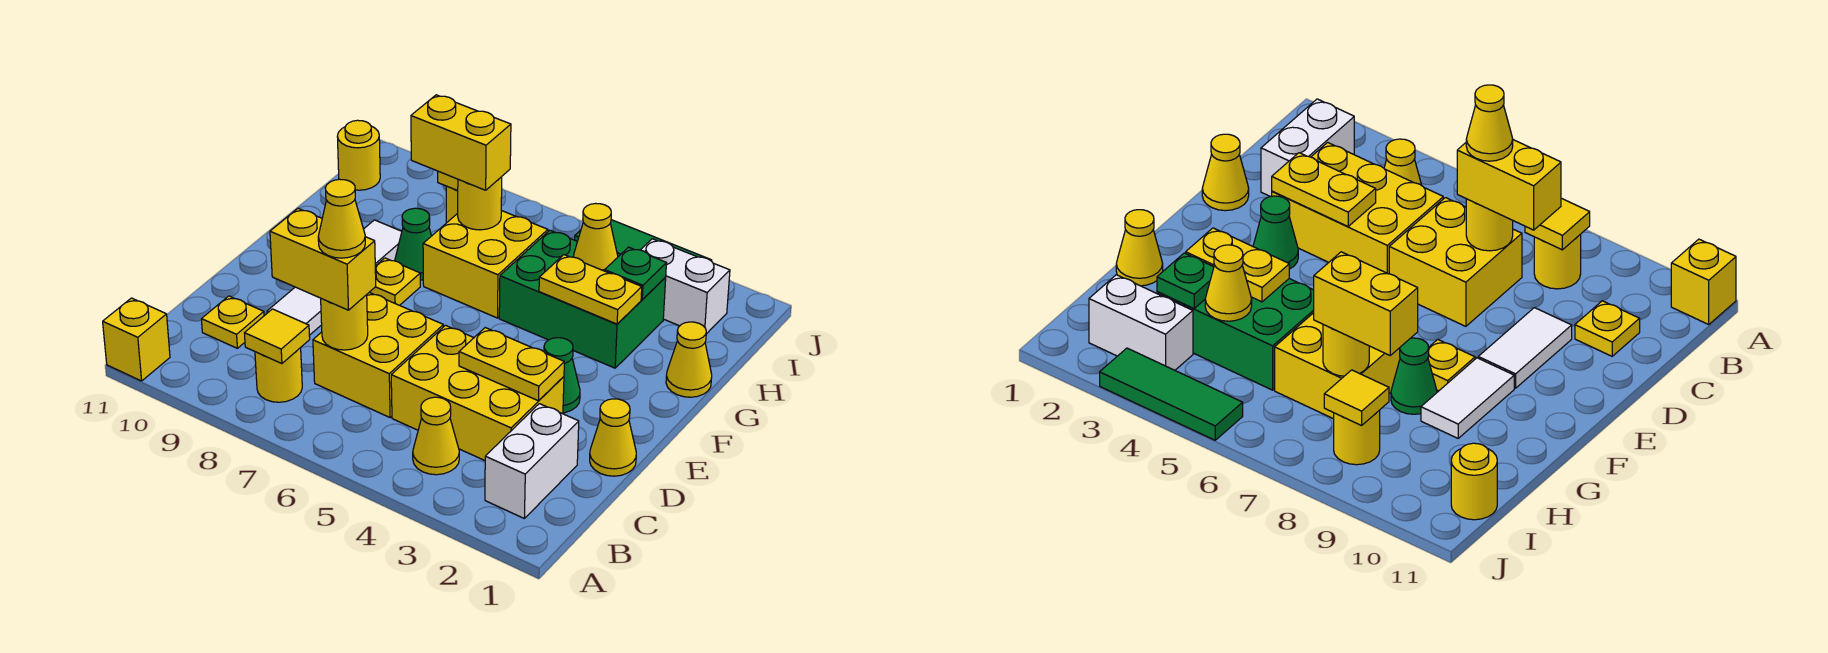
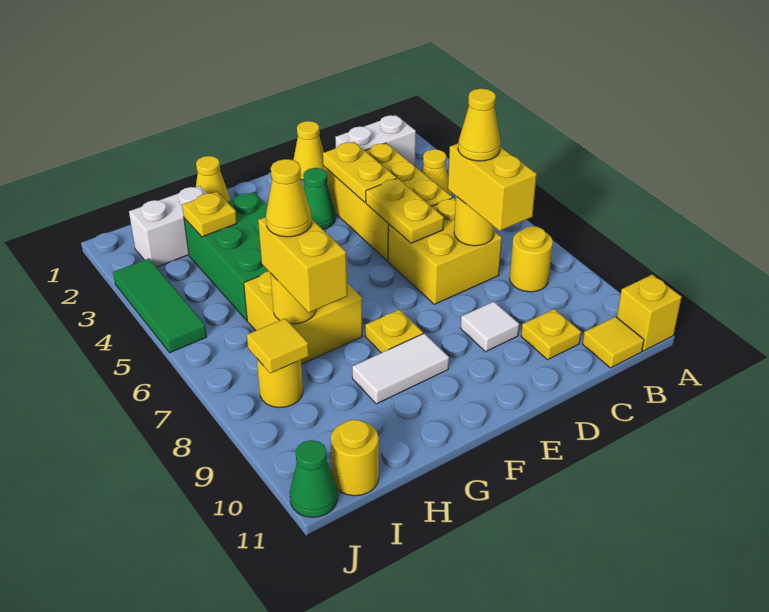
yellow tile B8 level 2 -> yellow tile B11 level 1
white tile D9:E9 level 1 -> white tile D9 level 1
yellow plate G3:G4 level 2 -> yellow plate D5:D6 level 2
green cone G8 level 1 -> green cone J11 level 1
green plate H3 level 2 -> yellow plate H3 level 2
yellow cone H4 level 2 -> yellow cone H7 level 4
white brick I2:I3 level 1 -> white brick H2:I2 level 1

